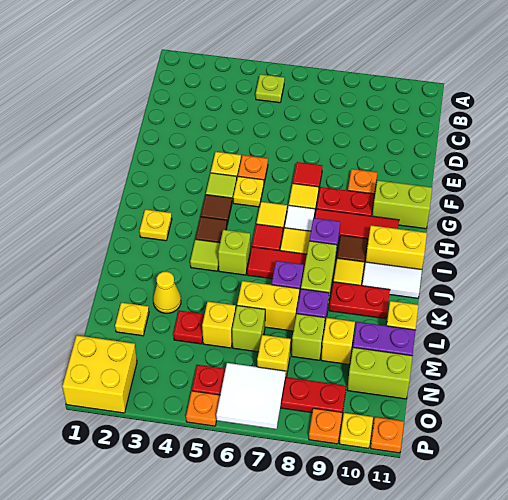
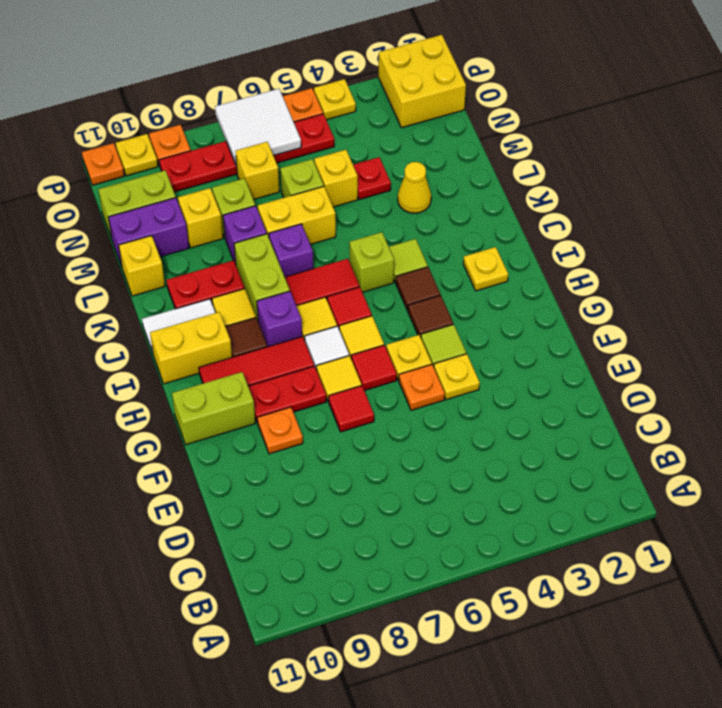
lime plate B5 level 1 -> none
none -> red tile G6 level 1
yellow plate M2 level 1 -> yellow plate P4 level 1

